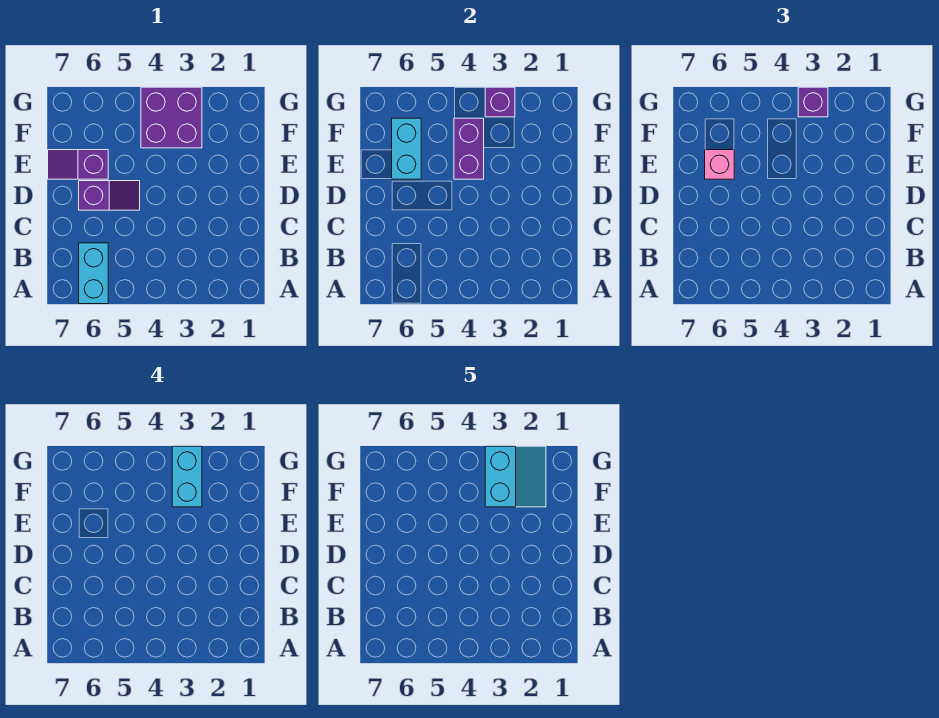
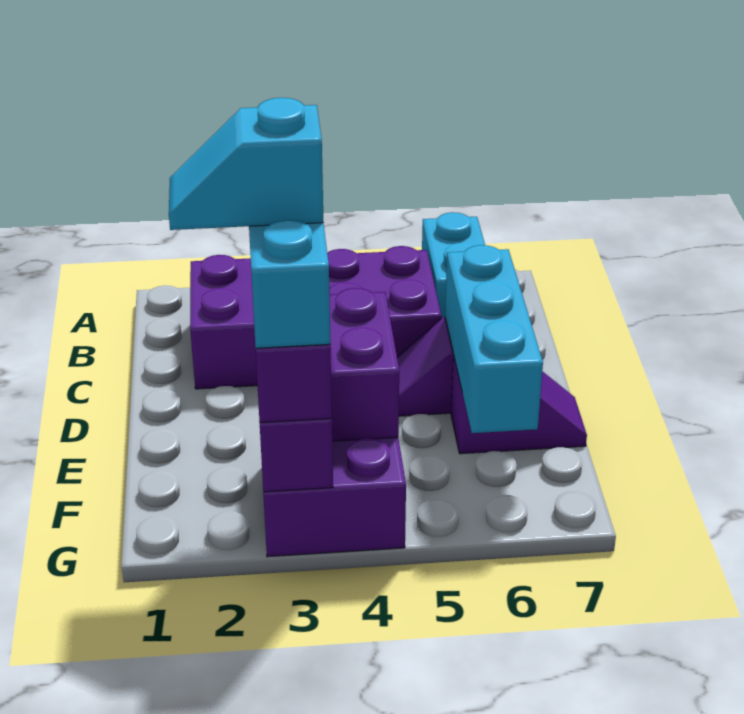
none -> purple brick B2:C5 level 1
cyan brick E6:F6 level 2 -> cyan brick D6:F6 level 2
pink brick E6 level 3 -> none
cyan slope F2:G3 level 5 top 3 -> cyan slope F2:F3 level 5 top 3

